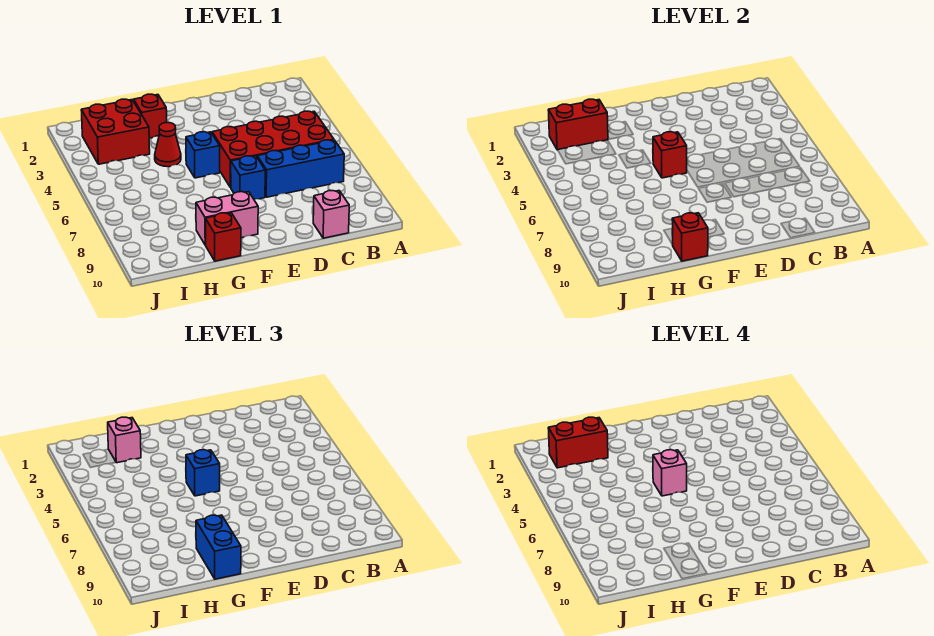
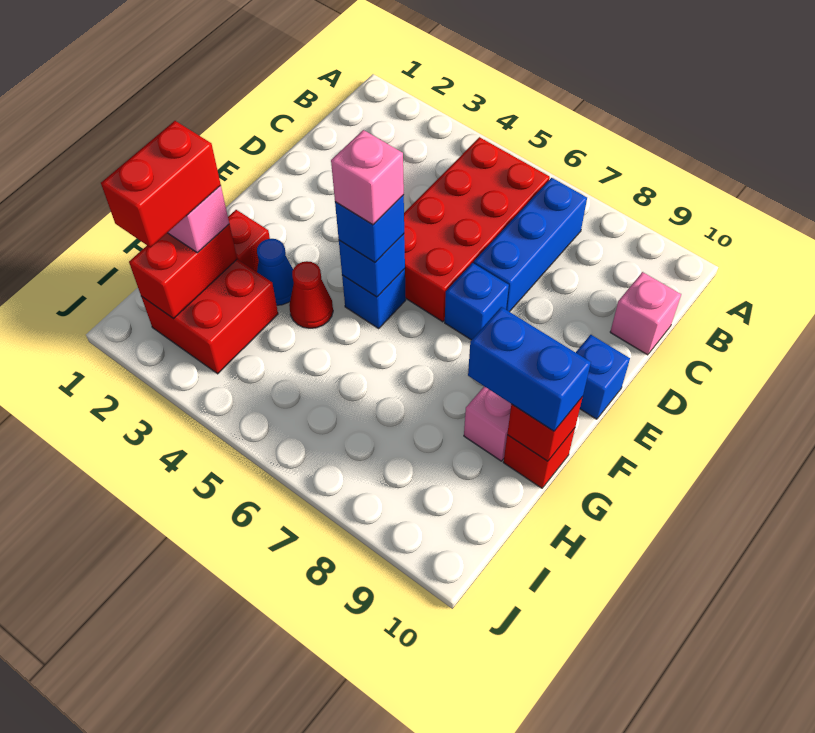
none -> blue brick E10 level 1
red brick F5 level 2 -> blue brick F5 level 2
none -> blue cone G3 level 1

